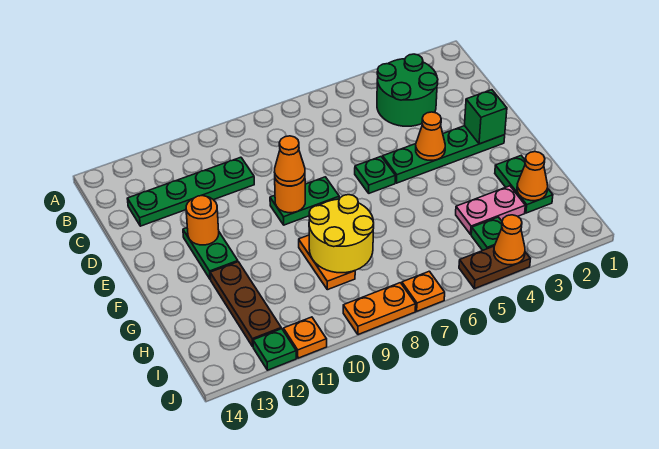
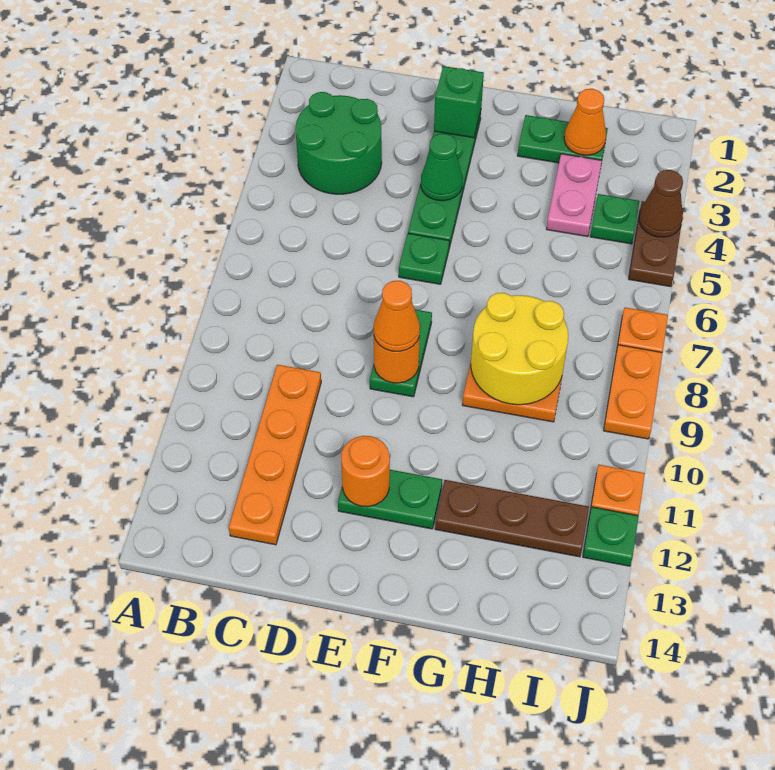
green plate C10:C13 level 1 -> orange plate C10:C13 level 1
orange cone E4 level 2 -> green cone E4 level 2
orange cone J4 level 2 -> brown cone J4 level 2

